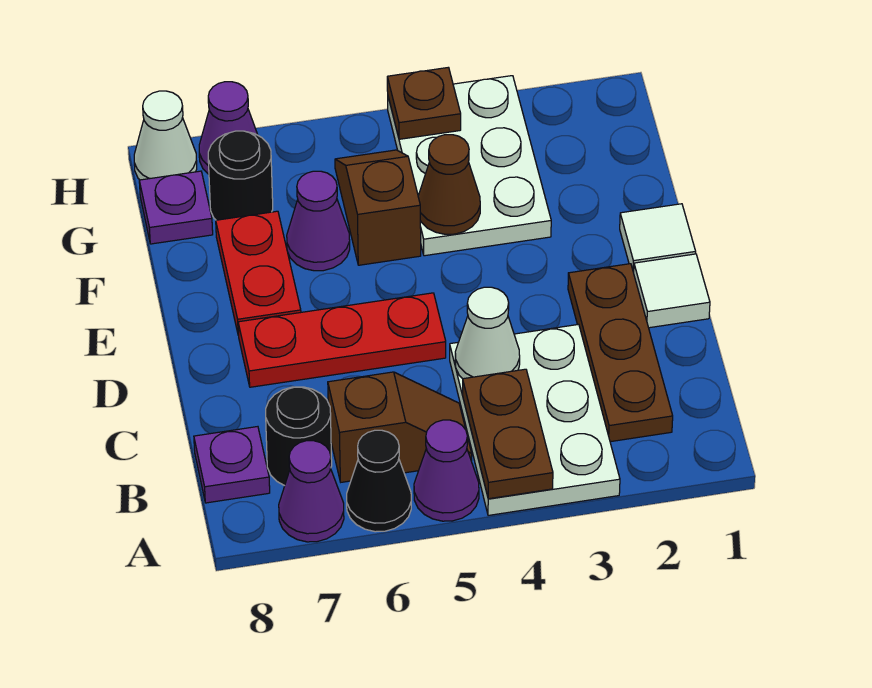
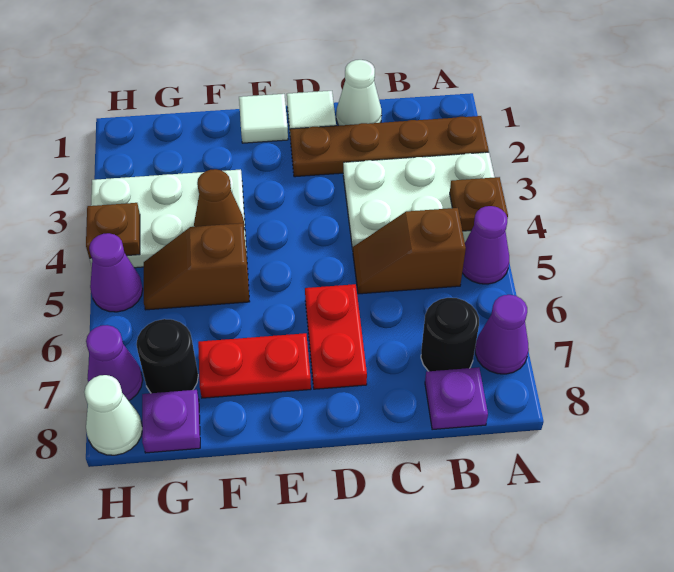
brown plate A4:B4 level 2 -> brown plate A4 level 2
black cone A6 level 1 -> none
brown plate B2:D2 level 1 -> brown plate A2:D2 level 1
brown slope B5:B6 level 1 top 6 -> brown slope B5:C5 level 1 top B
white cone C4 level 2 -> white cone C1 level 1
red plate D5:D7 level 1 -> red plate D6:D7 level 1
purple cone F6 level 1 -> purple cone H5 level 1

